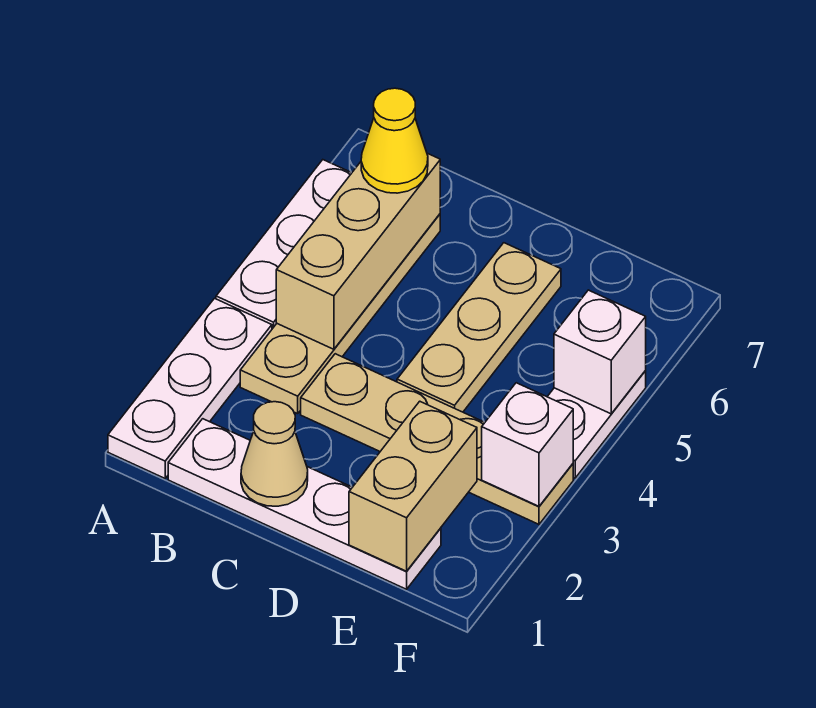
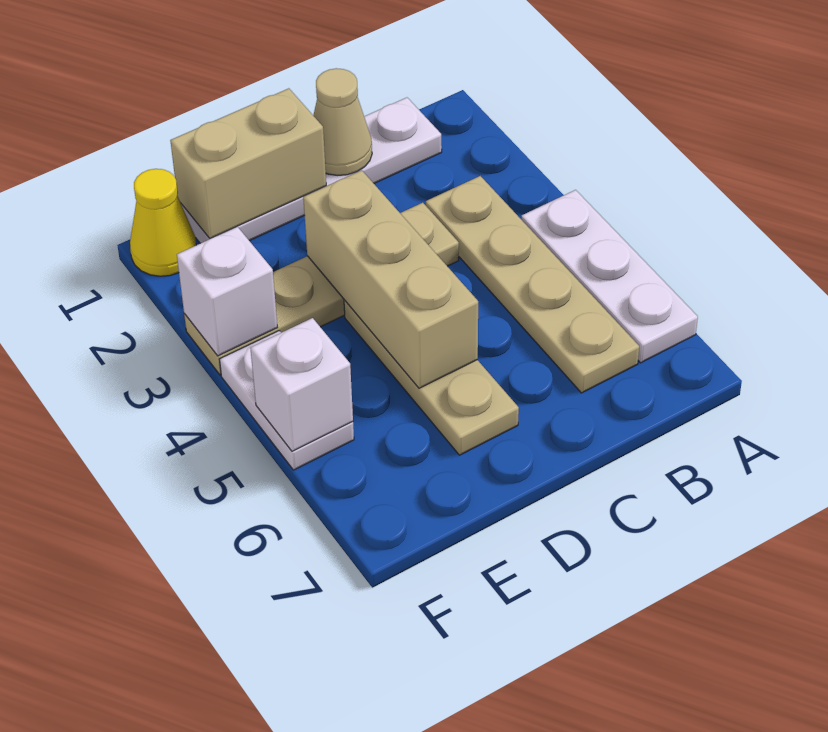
white plate A1:A3 level 1 -> none
tan brick B4:B6 level 2 -> tan brick D3:D5 level 2
yellow cone B6 level 3 -> yellow cone F1 level 1
tan brick E1:E2 level 2 -> tan brick D1:E1 level 2

